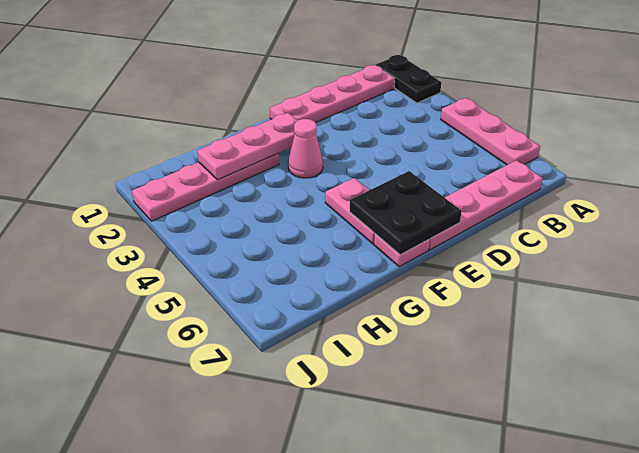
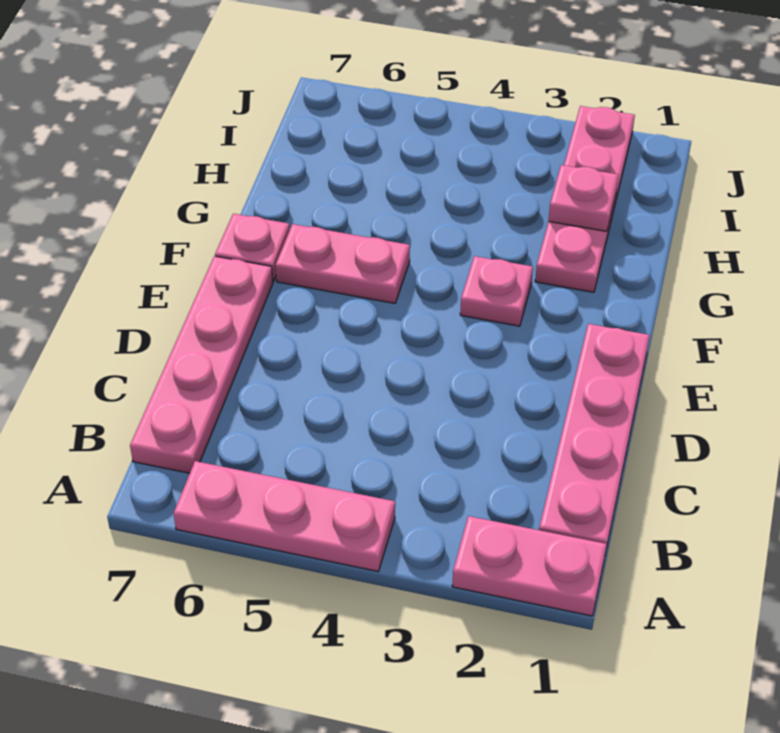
black plate A1:A2 level 1 -> pink plate A1:A2 level 1
black plate E6:F7 level 2 -> none
pink plate F2:H2 level 2 -> pink plate H2 level 2
pink cone F3 level 1 -> pink plate F3 level 1

